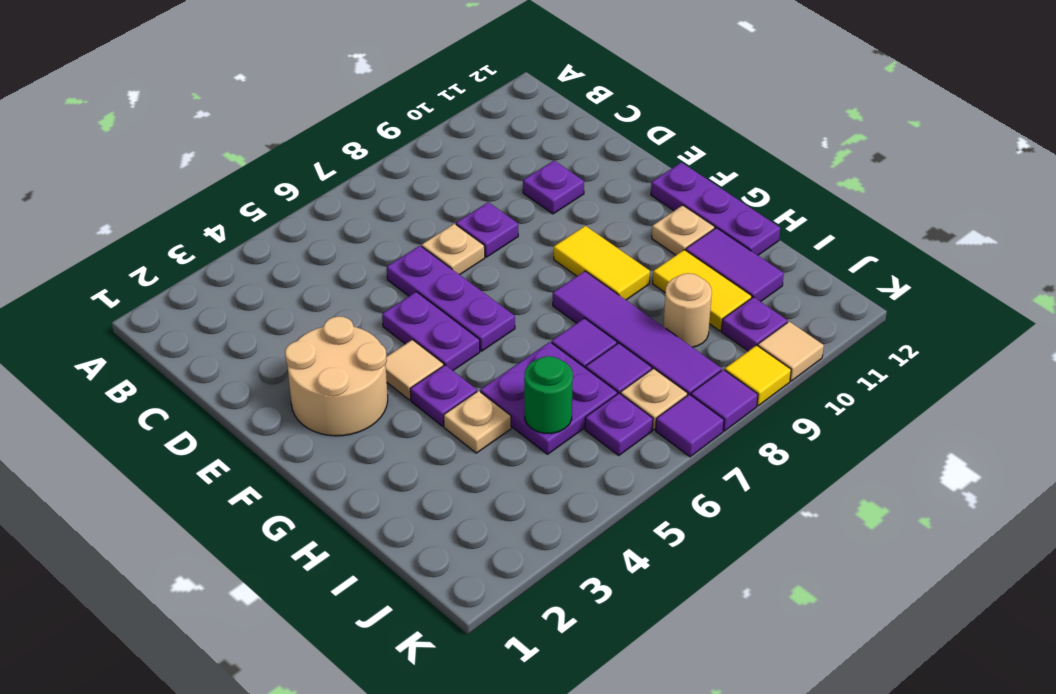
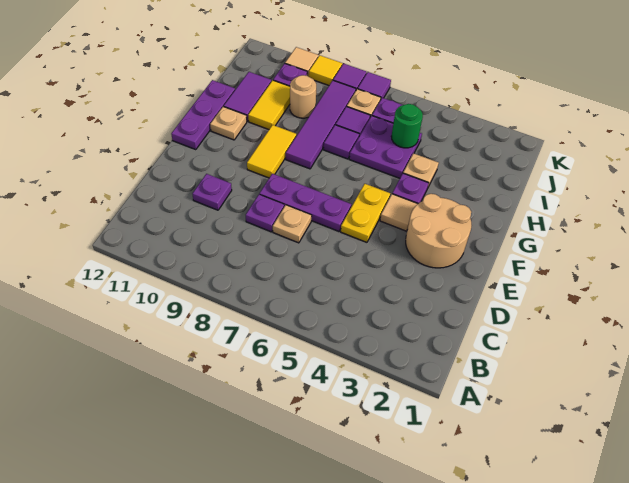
purple plate D6:F6 level 1 -> purple plate E6:E8 level 1
purple plate E5:F5 level 1 -> yellow plate E5:F5 level 1

